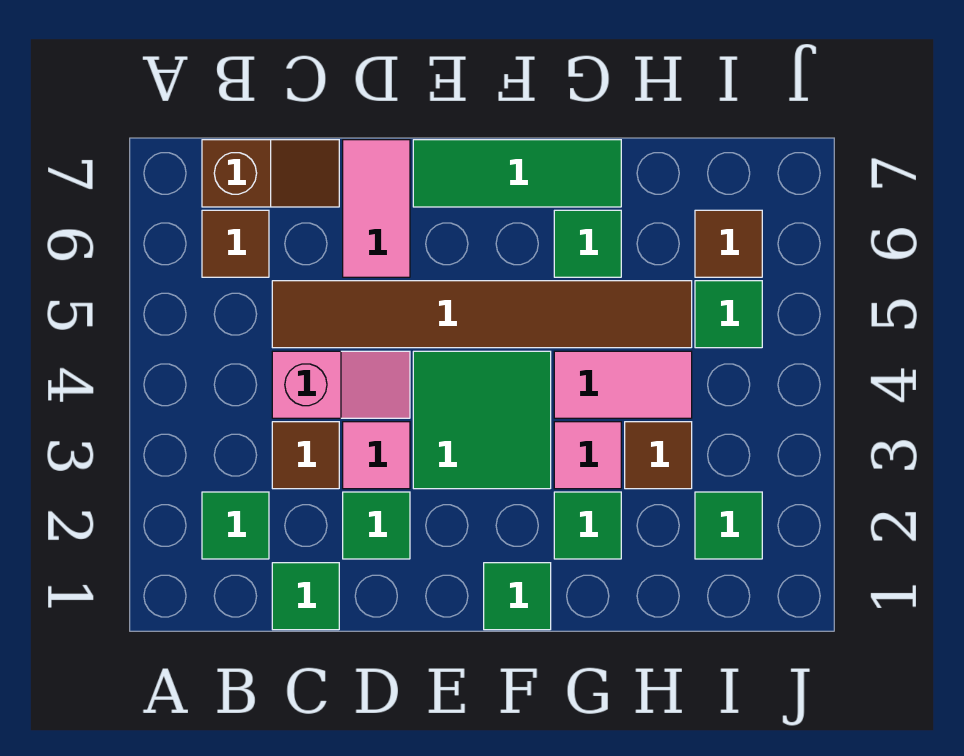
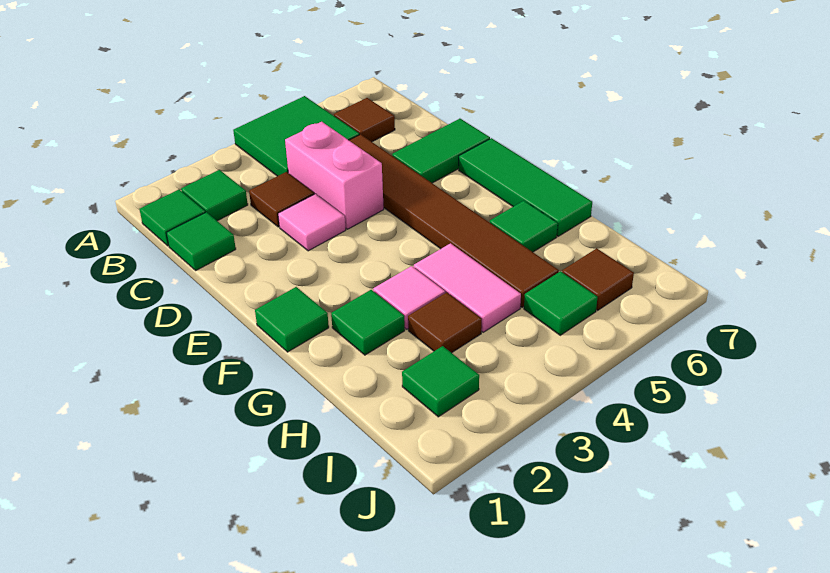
brown slope B7:C7 level 1 top B -> none
pink slope C4:D4 level 1 top C -> pink brick C4:D4 level 1
green tile D2 level 1 -> green tile B1 level 1
pink tile D6:D7 level 1 -> green tile D6:D7 level 1
green tile E3:F4 level 1 -> green tile A4:B5 level 1

